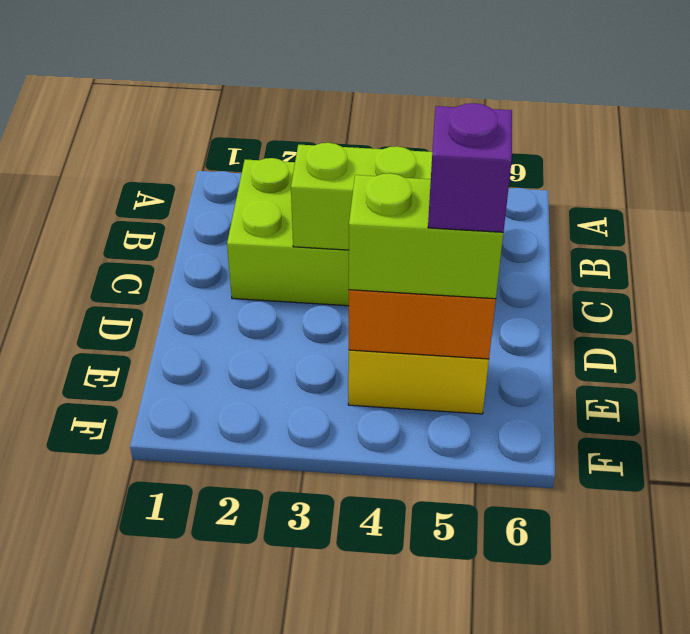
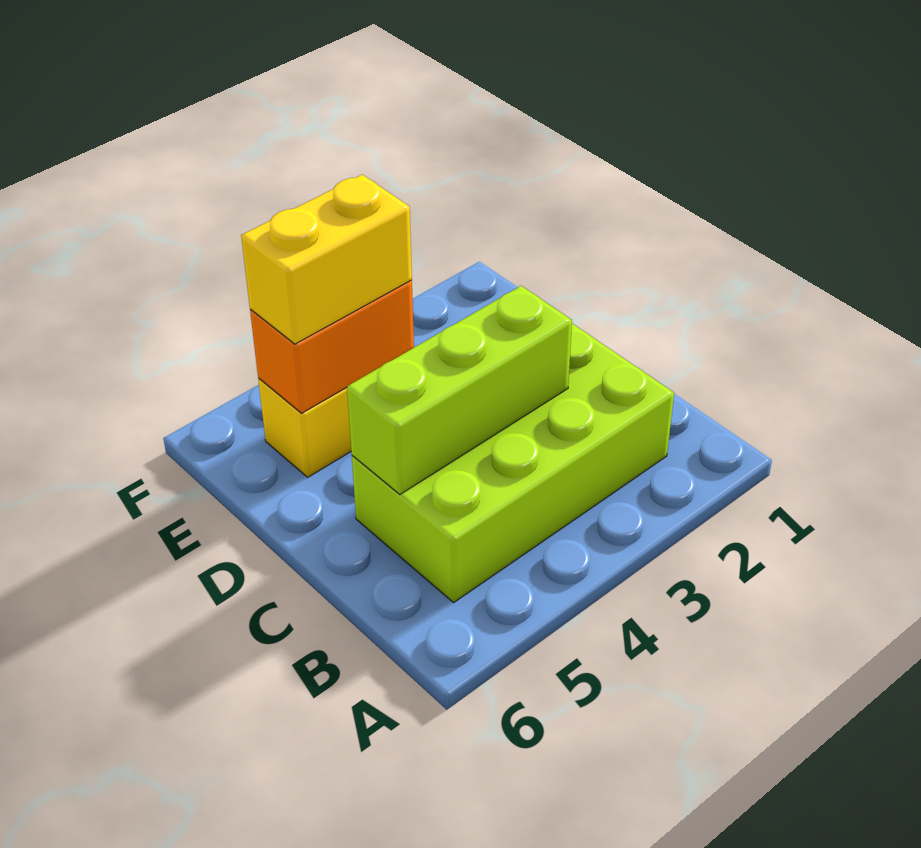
lime brick E4:E5 level 3 -> yellow brick E4:E5 level 3
purple brick E5 level 4 -> none

